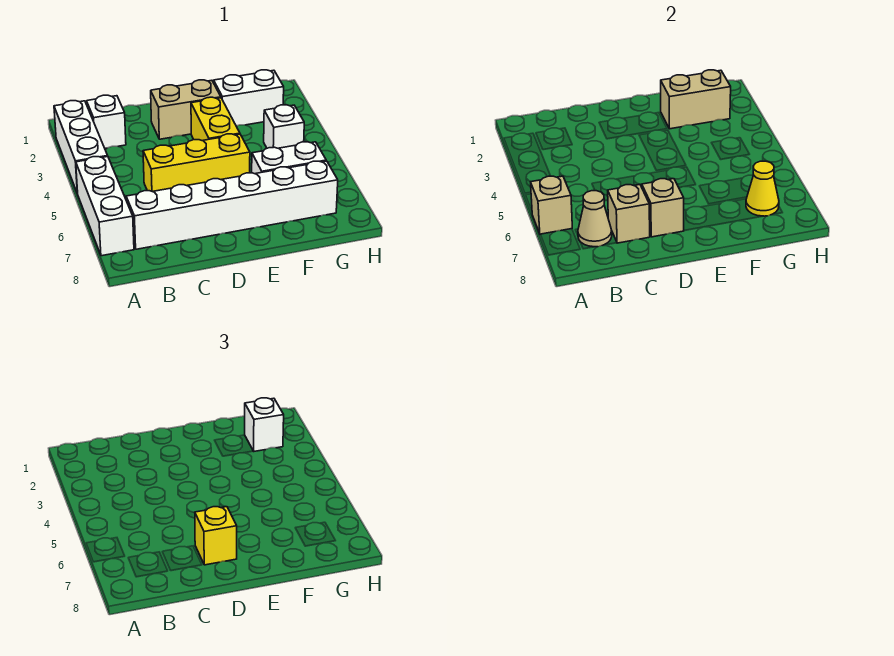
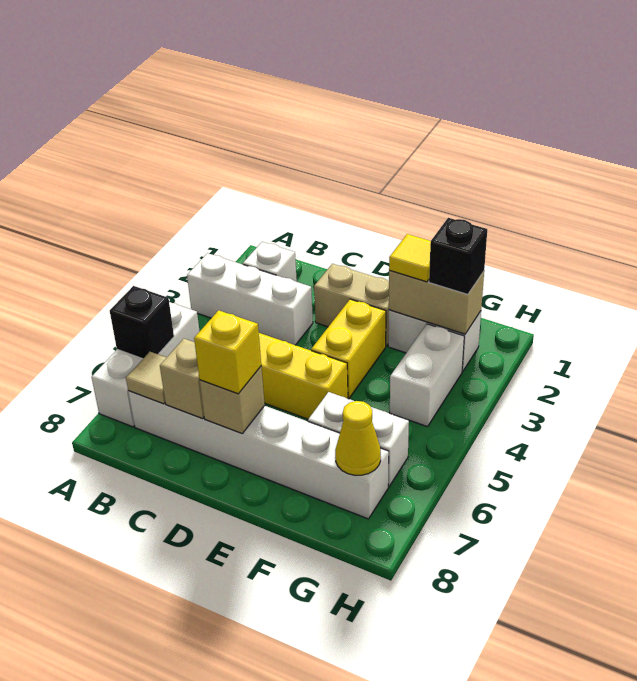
white brick A2:A4 level 1 -> white brick A3:C3 level 1
tan brick A6 level 2 -> black brick A6 level 2
tan cone B7 level 2 -> tan tile B7 level 2
none -> yellow tile F2 level 3
white brick G2 level 3 -> black brick G2 level 3
white brick G4 level 1 -> white brick G3:G4 level 1

